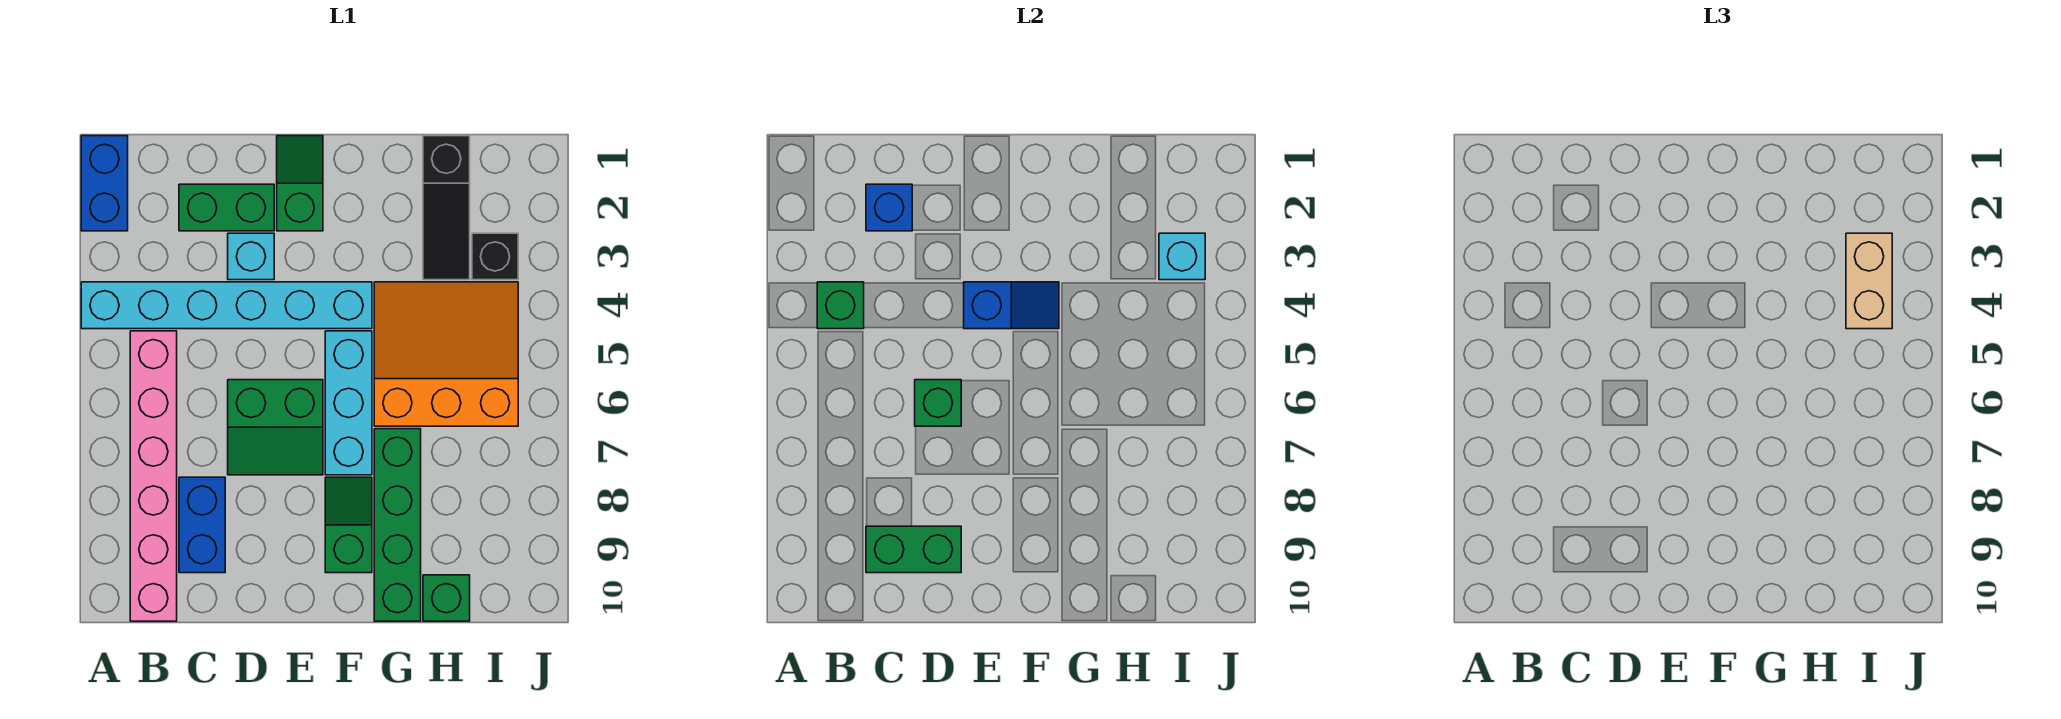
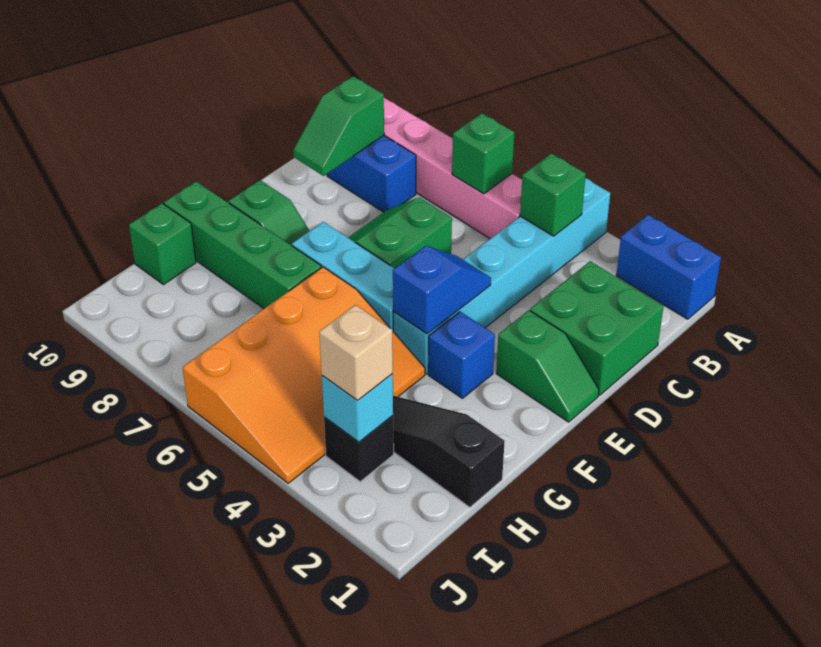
green brick C2:D2 level 1 -> green brick C1:D2 level 1
blue brick C2 level 2 -> blue brick F3 level 1
green brick C9:D9 level 2 -> green slope C9:D9 level 2 top C
cyan brick D3 level 1 -> none
green brick D6 level 2 -> green brick B6 level 2
blue slope E4:F4 level 2 top E -> blue slope E4:F4 level 2 top F
orange slope G4:I6 level 1 top 6 -> orange slope G4:J6 level 1 top 6
tan brick I3:I4 level 3 -> tan brick I3 level 3

